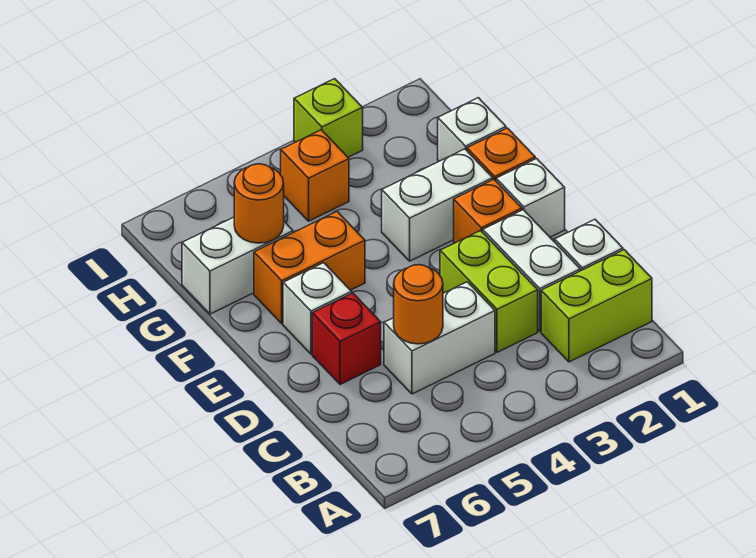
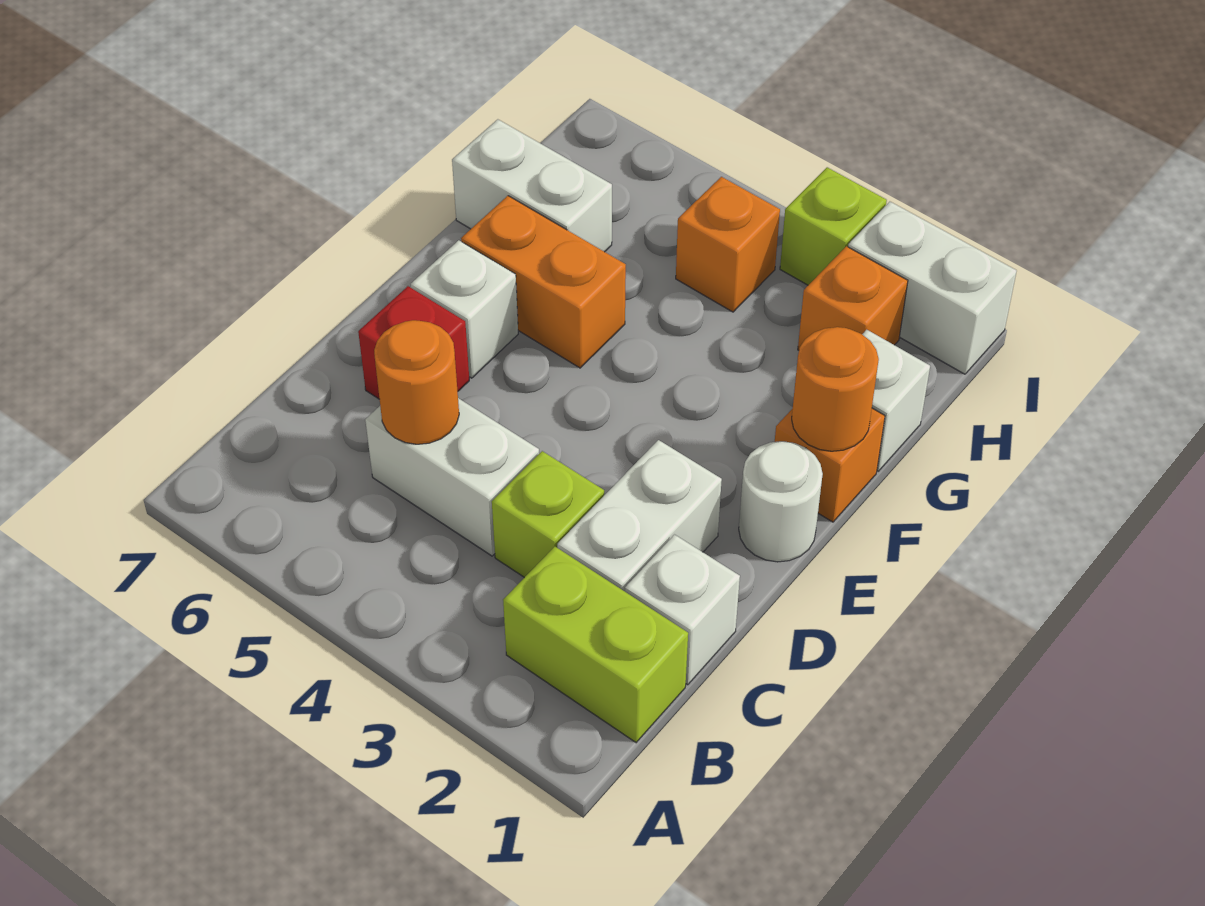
lime brick C3:D3 level 1 -> lime brick C3 level 1
white brick E1 level 1 -> white round brick E1 level 1
orange brick E2 level 1 -> orange brick H2 level 1
white brick F2:F3 level 1 -> white brick I1:I2 level 1
orange round brick G6 level 2 -> orange round brick F1 level 2

